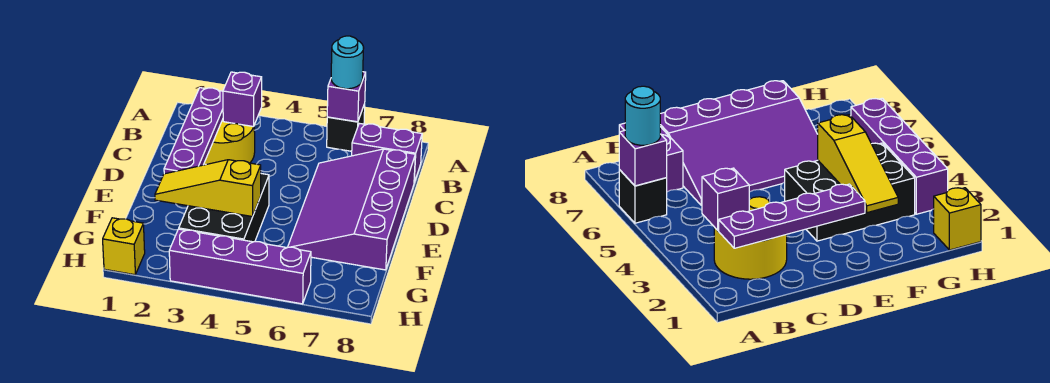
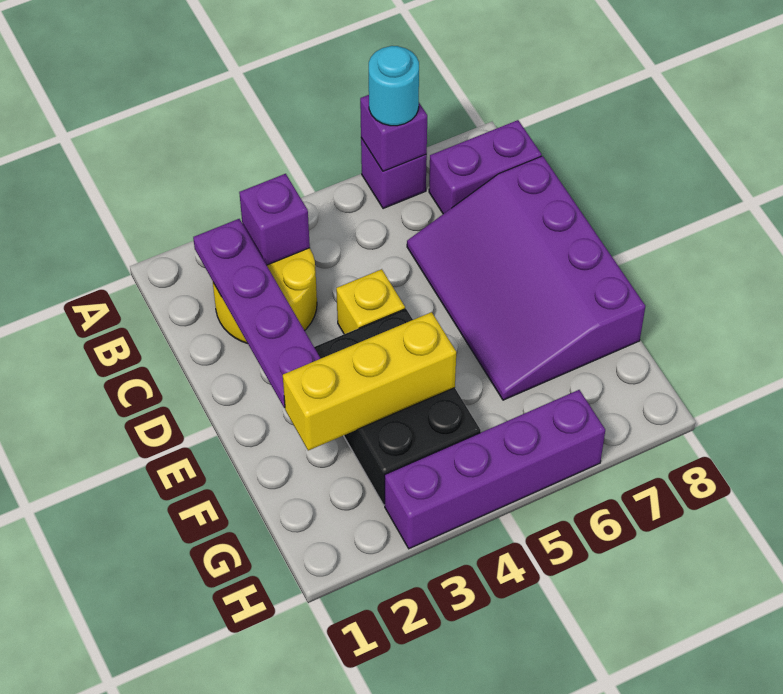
black brick A6 level 1 -> purple brick A6 level 1
yellow slope F2:F4 level 2 top 4 -> yellow brick F2:F4 level 2
yellow brick H1 level 1 -> yellow brick D4 level 1

